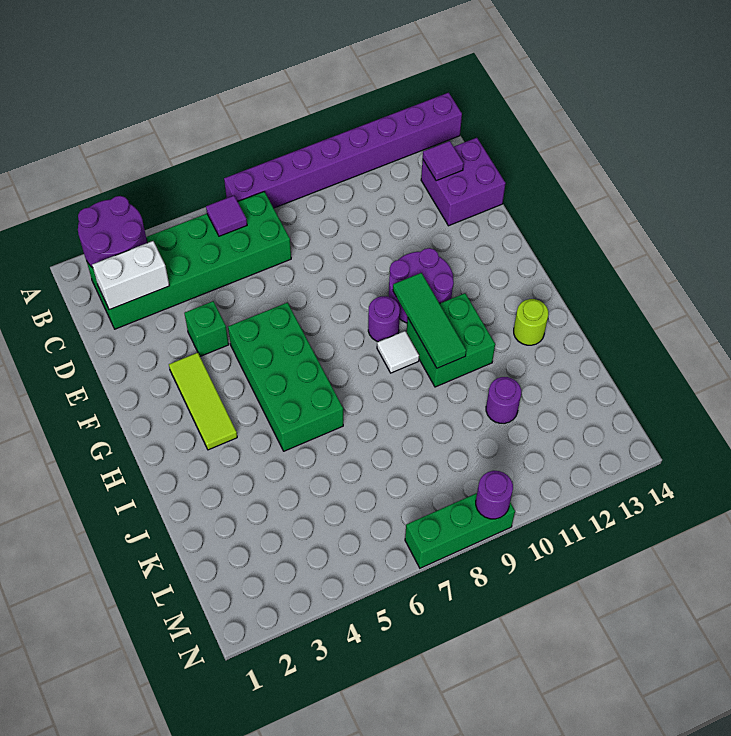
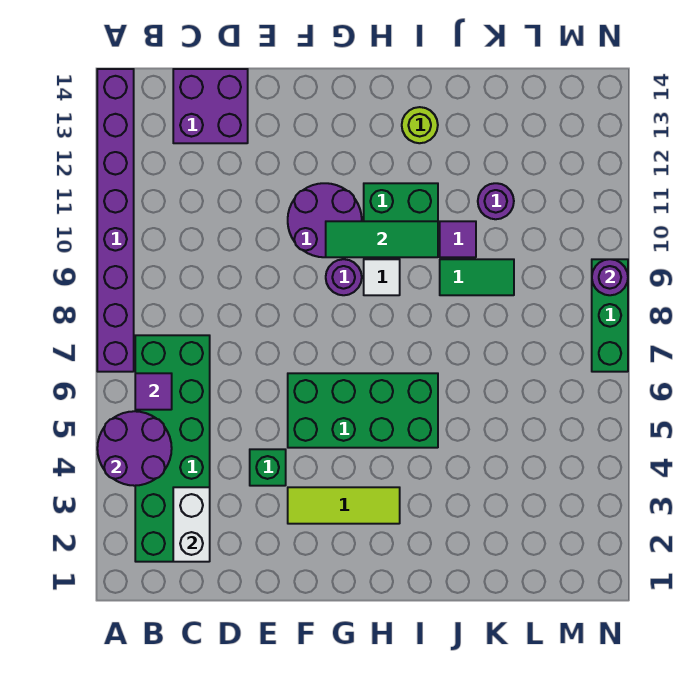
purple round brick A2:B3 level 2 -> purple round brick A4:B5 level 2
purple tile C13 level 2 -> purple tile J10 level 1
none -> green tile J9:K9 level 1

